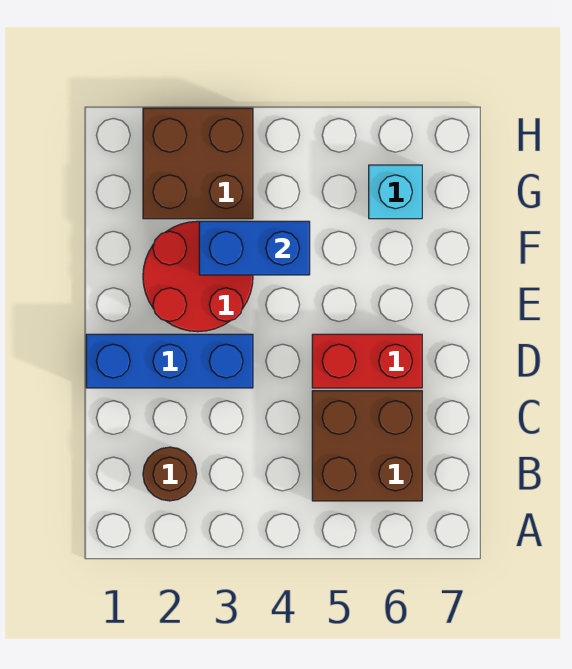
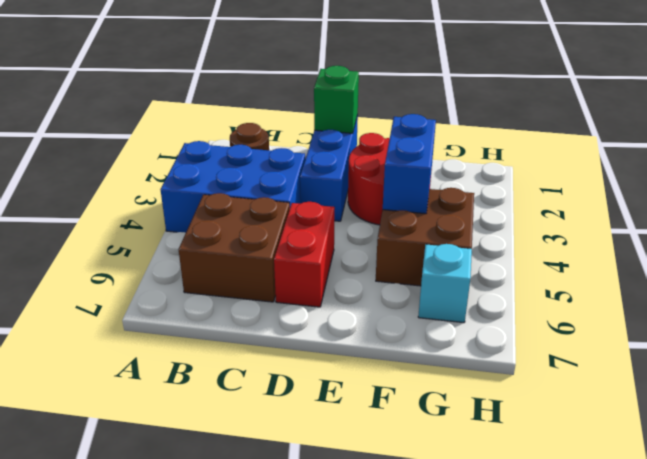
none -> blue brick A3:C4 level 1
none -> green brick D1 level 2
brown brick G2:H3 level 1 -> brown brick F4:G5 level 1

